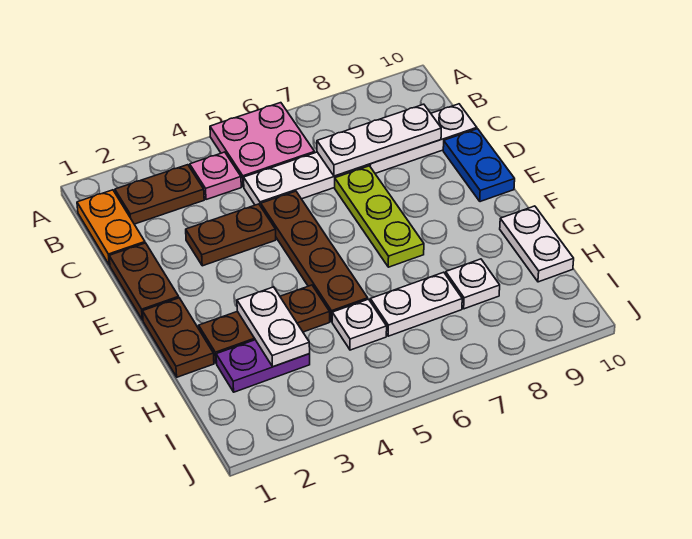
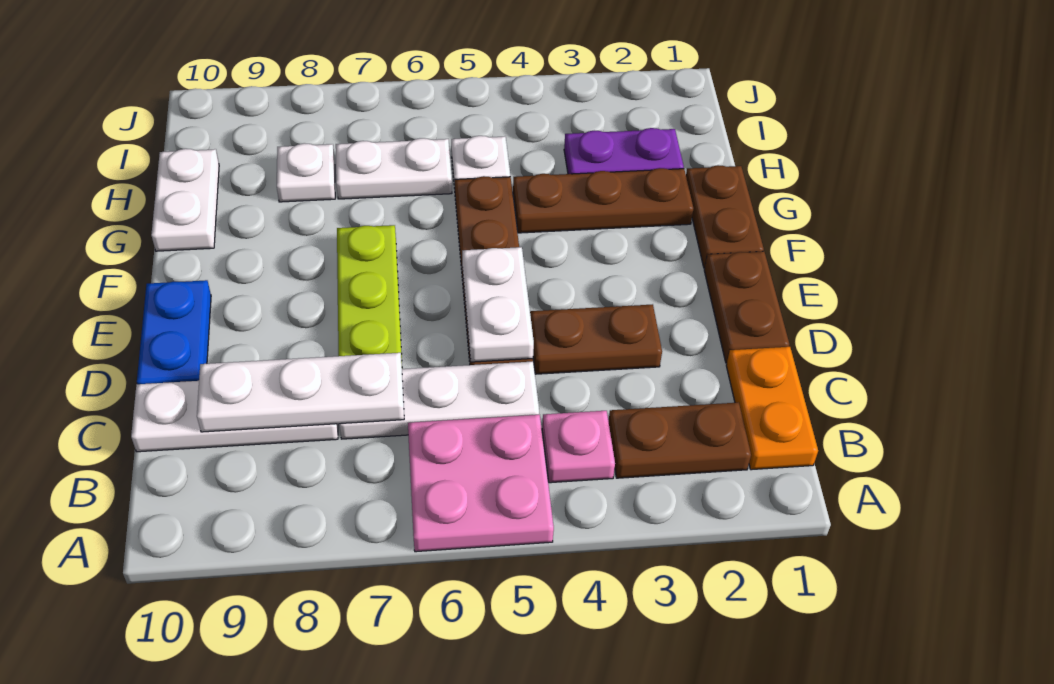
white plate G3:H3 level 2 -> white plate D5:E5 level 2

